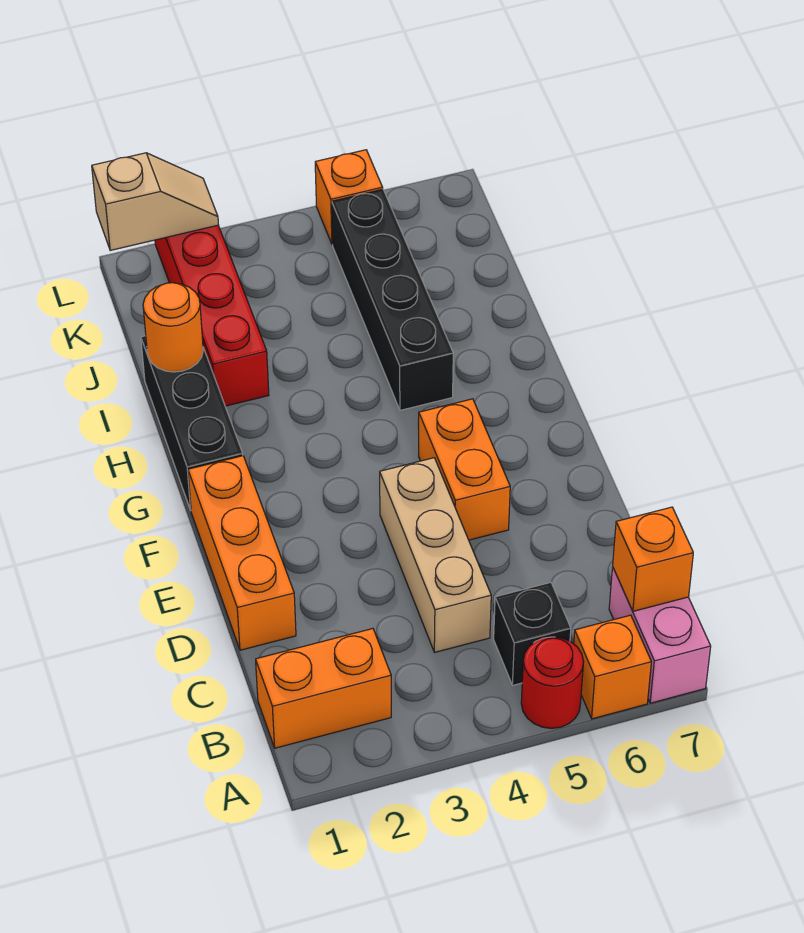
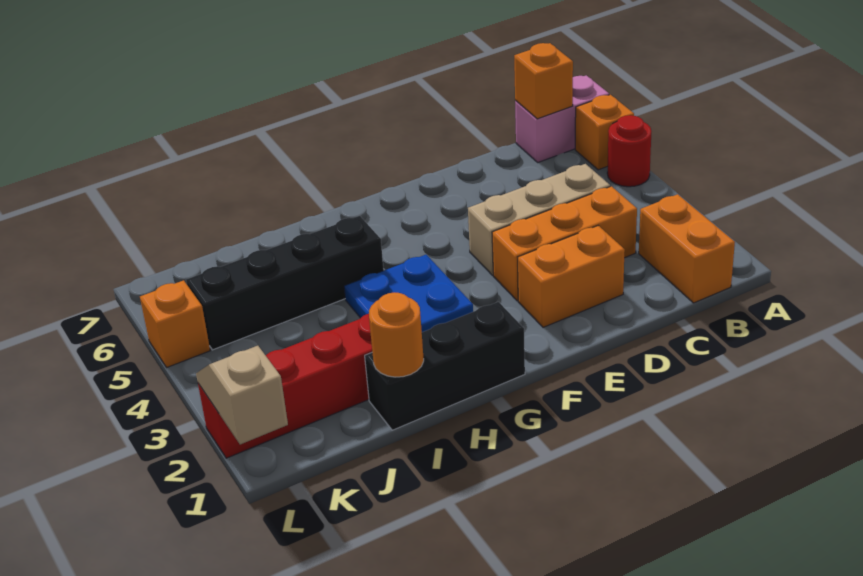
black brick B5 level 1 -> none
orange brick D1:F1 level 1 -> orange brick C3:E3 level 1
orange brick E5:F5 level 1 -> orange brick D2:E2 level 1
none -> blue plate G3:H4 level 1

